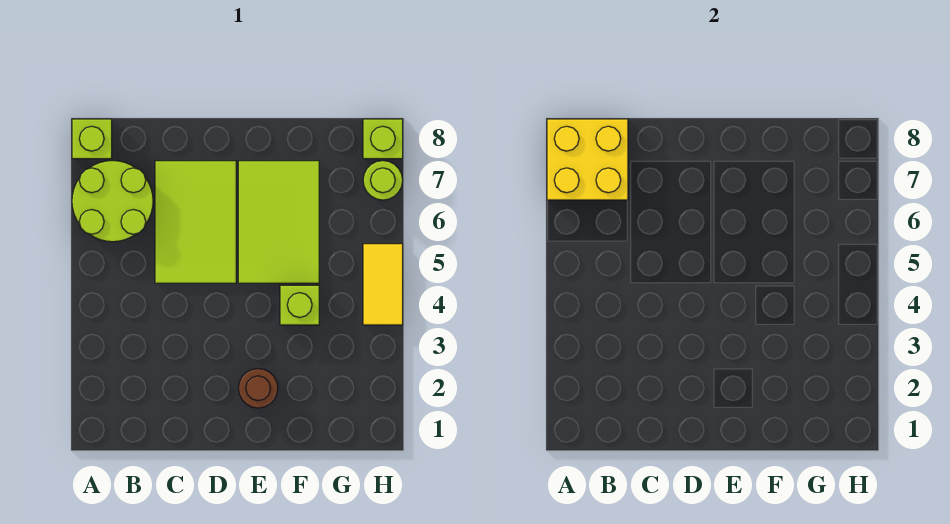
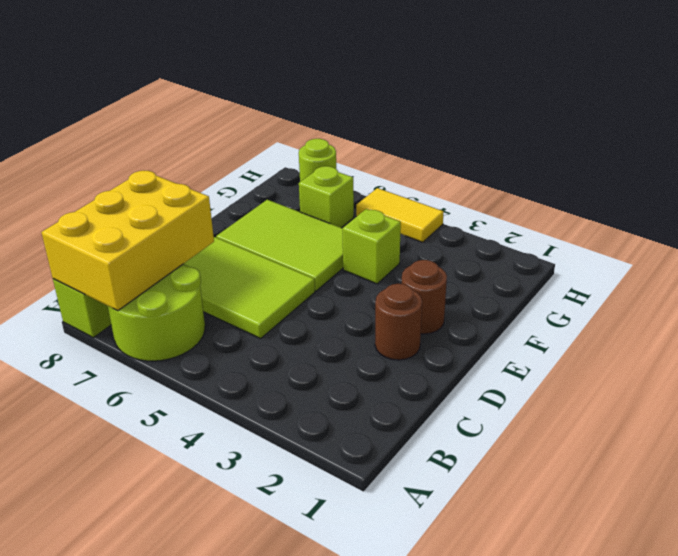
yellow brick A7:B8 level 2 -> yellow brick A7:C8 level 2
none -> brown round brick D2 level 1
lime brick H8 level 1 -> lime brick G6 level 1

